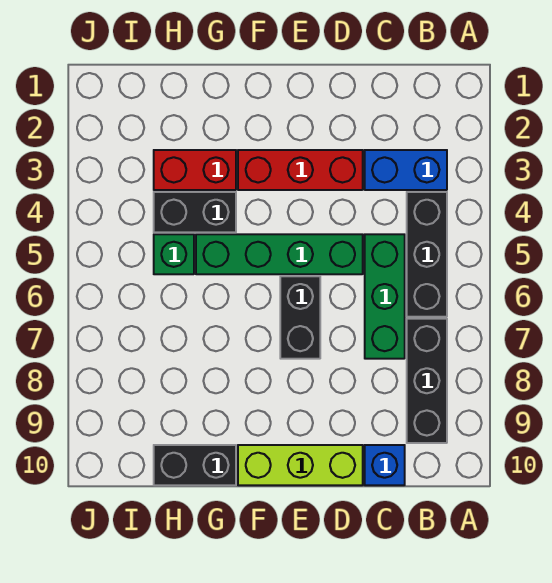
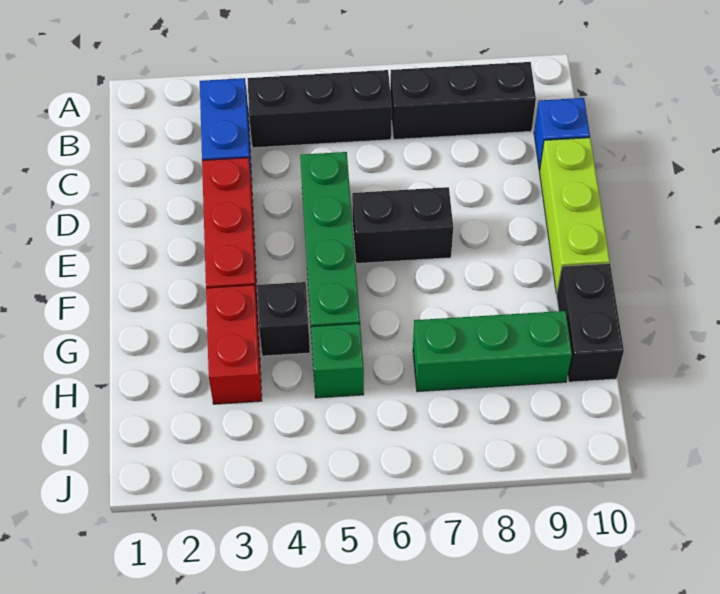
green brick C5:C7 level 1 -> green brick H7:H9 level 1
black brick G4:H4 level 1 -> black brick G4 level 1

